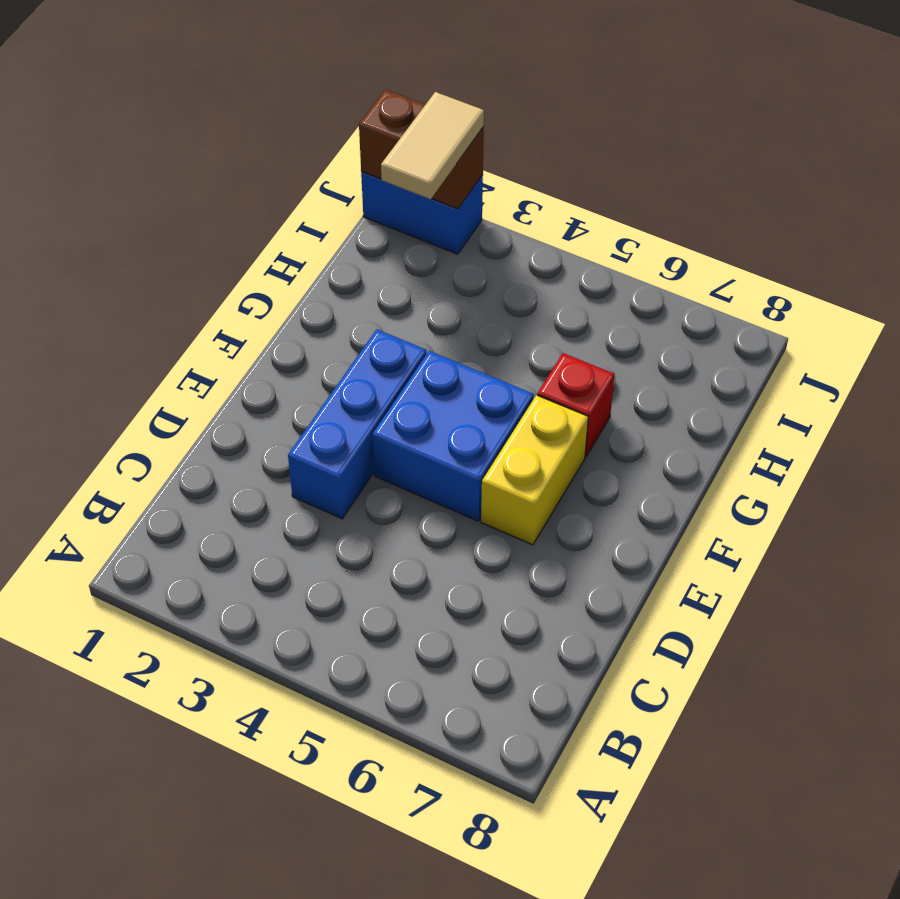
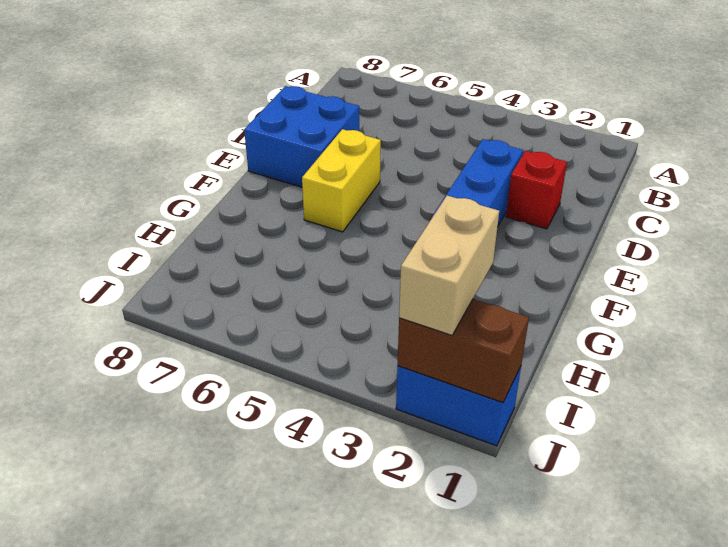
blue brick E4:F5 level 1 -> blue brick D7:E8 level 1
red brick G6 level 1 -> red brick D2 level 1
tan tile I2:J2 level 3 -> tan brick I2:J2 level 3

